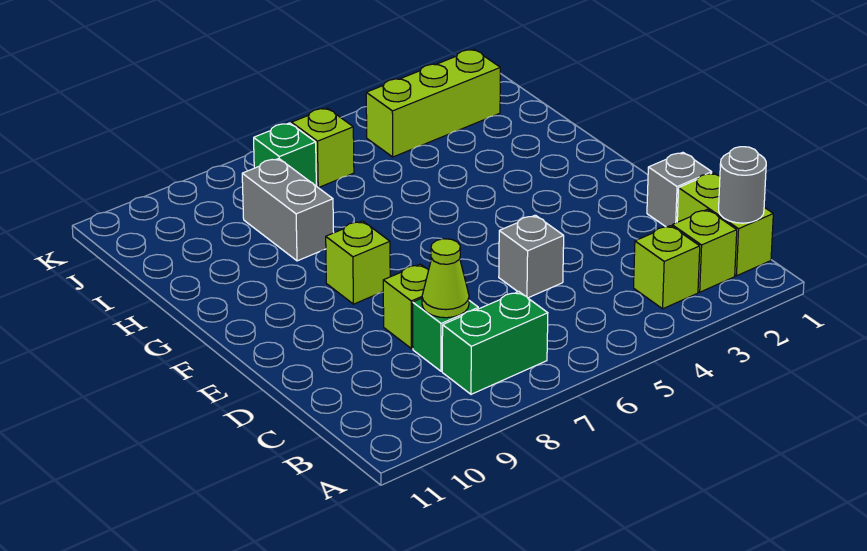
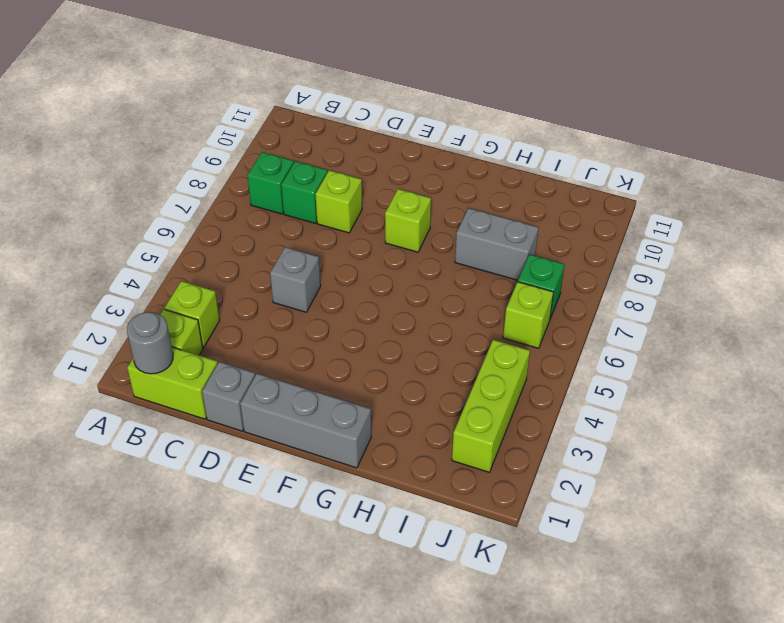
green brick B7:B8 level 1 -> green brick B8 level 1
lime cone C8 level 2 -> none
none -> grey brick E1:G1 level 1

